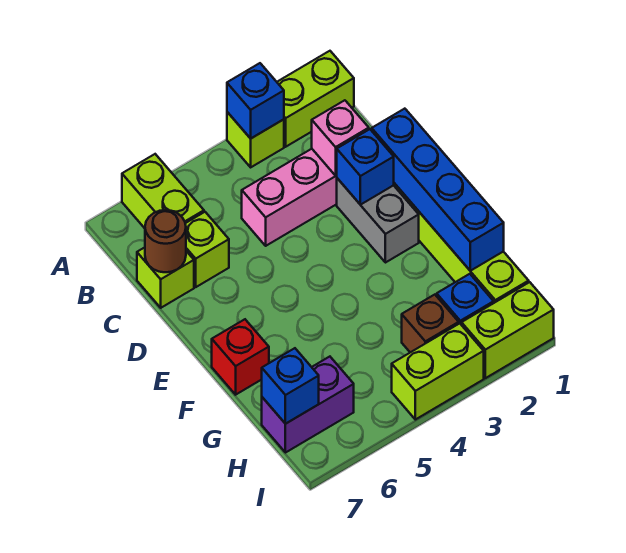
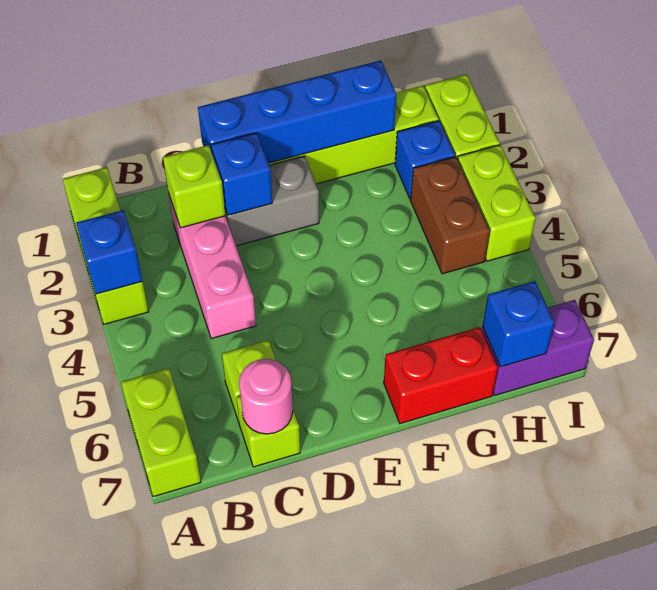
lime brick A6:B6 level 1 -> lime brick A6:A7 level 1
pink brick C2 level 2 -> lime brick C2 level 2
brown round brick C7 level 2 -> pink round brick C7 level 2
red brick F7 level 1 -> red brick F7:G7 level 1
brown brick H3 level 1 -> brown brick H3:H4 level 1
purple brick H6:H7 level 1 -> purple brick H7:I7 level 1

